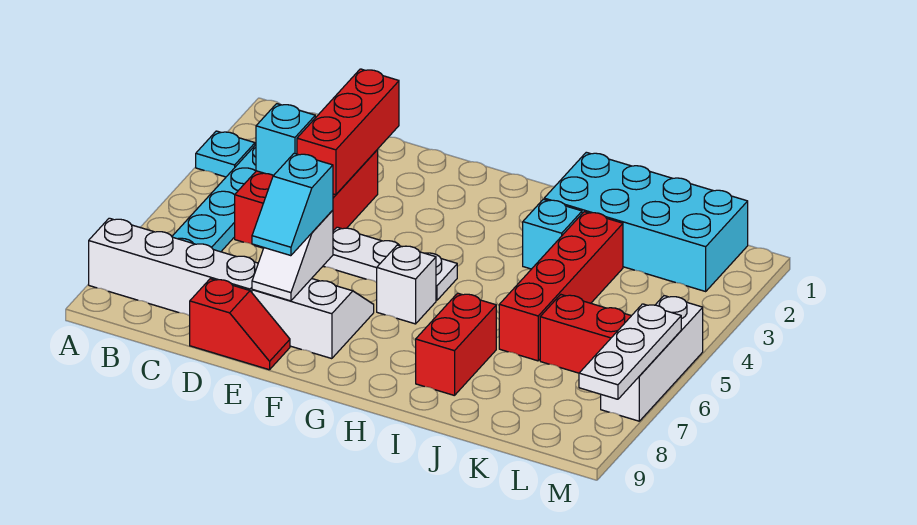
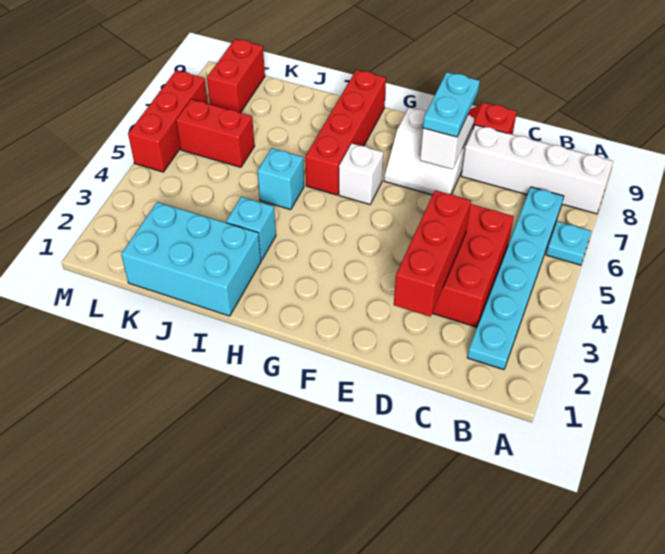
cyan plate A3 level 1 -> cyan plate A6 level 1
cyan brick C4 level 2 -> cyan brick I5 level 1
white plate E5:G5 level 1 -> none
cyan slope E7:E8 level 3 top 7 -> cyan plate E7:E8 level 3
cyan brick I1:L2 level 1 -> cyan brick I1:K2 level 1
red brick I7:I8 level 1 -> red brick L8:L9 level 1
red brick J3:J6 level 1 -> red brick H6:H9 level 1
white brick M5:M7 level 1 -> red brick M5:M7 level 1
white plate M6:M8 level 2 -> none

